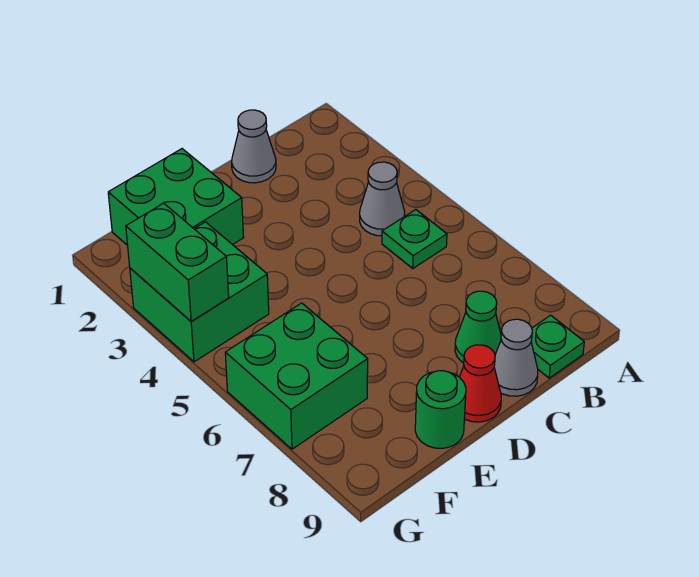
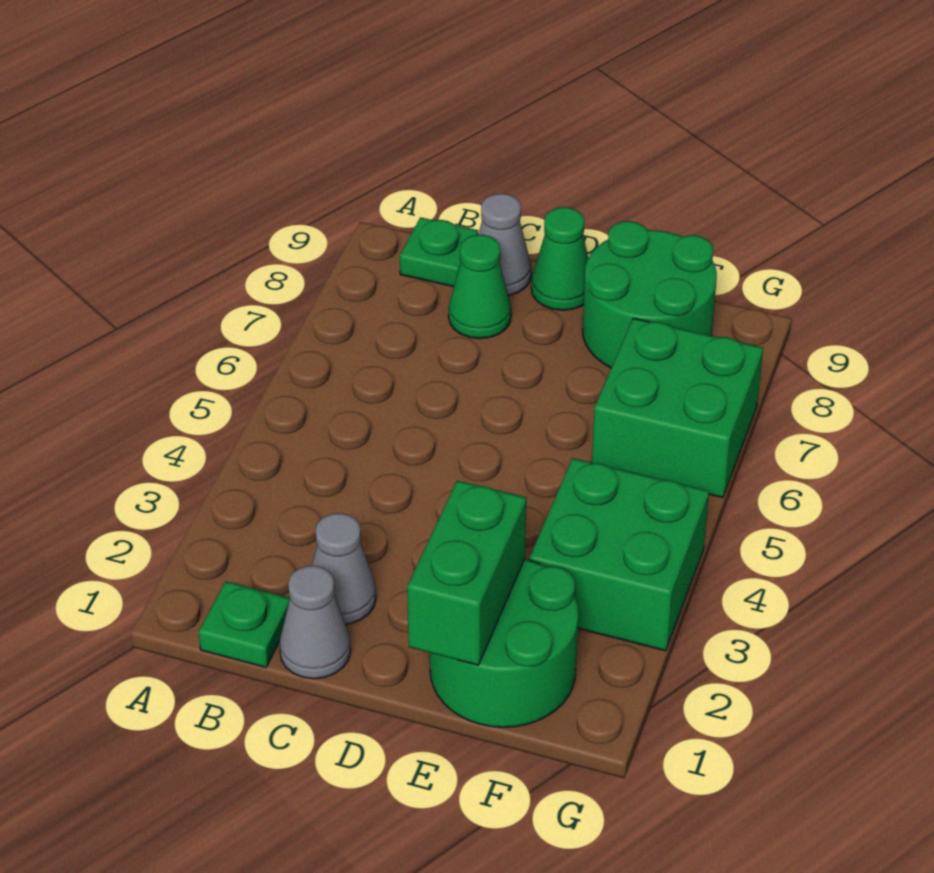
grey cone B4 level 1 -> grey cone C2 level 1
green plate B5 level 1 -> green plate B1 level 1
red cone D9 level 1 -> green cone D9 level 1
green brick E1:F2 level 1 -> green round brick E1:F2 level 1
green round brick E9 level 1 -> green round brick E8:F9 level 1
green brick G3:G4 level 2 -> green brick E1:E2 level 2

